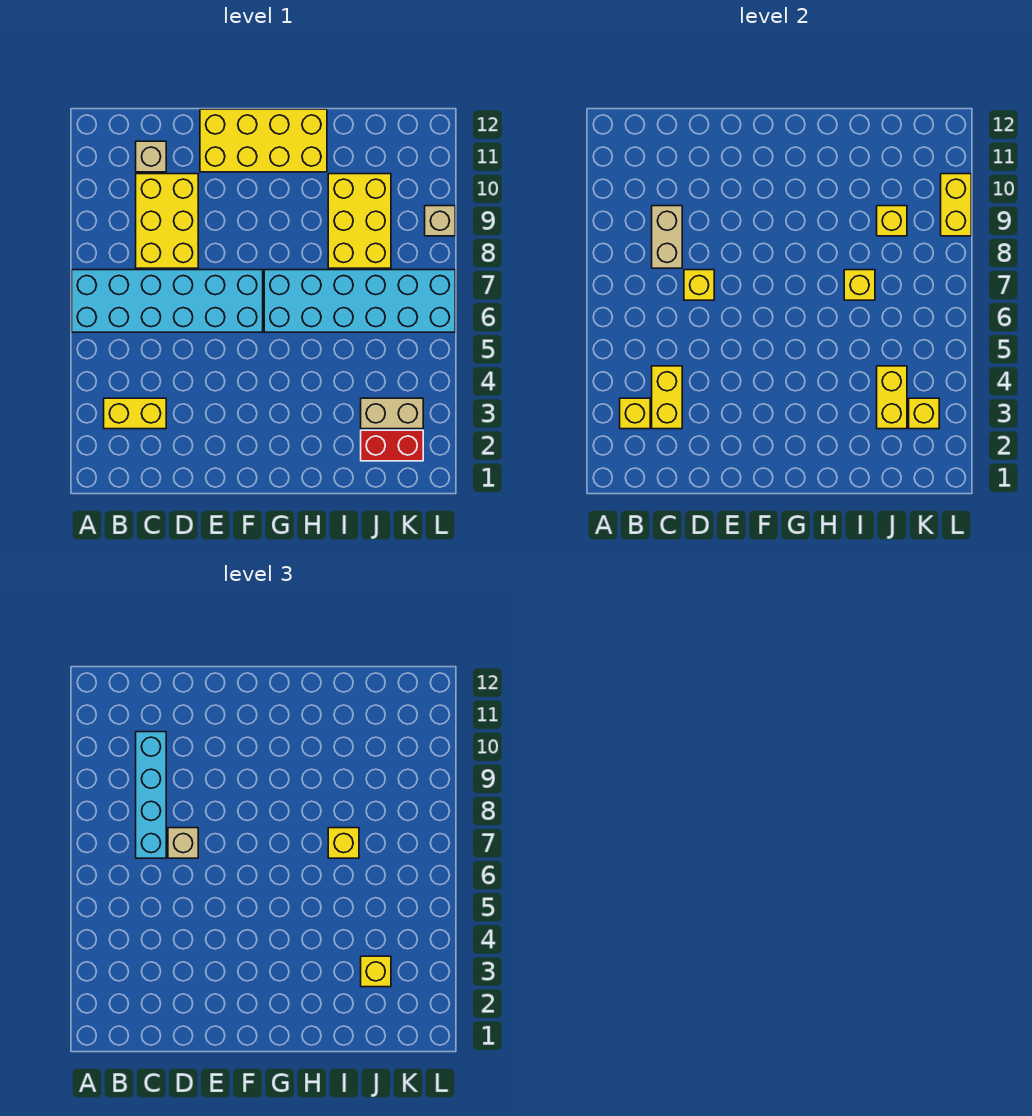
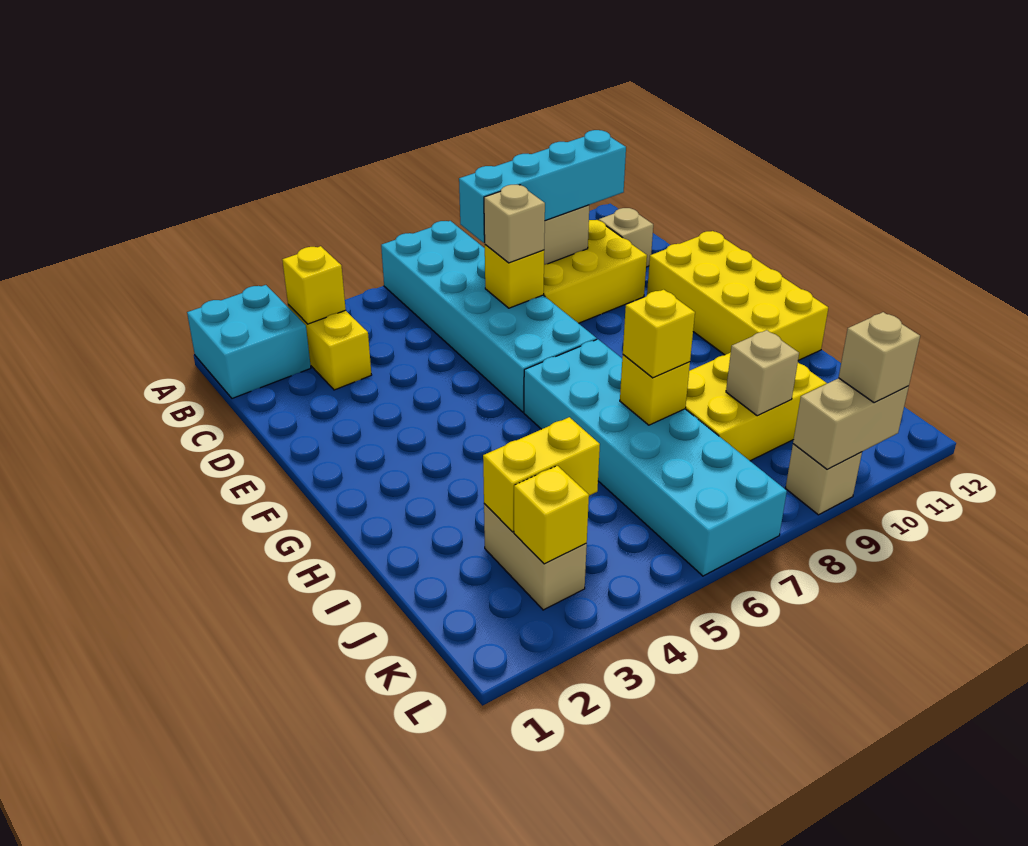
none -> cyan brick A1:B2 level 1
yellow brick C3:C4 level 2 -> none
red brick J2:K2 level 1 -> none
yellow brick J3 level 3 -> none
yellow brick J9 level 2 -> tan brick J9 level 2
yellow brick L9:L10 level 2 -> tan brick L9:L10 level 2
none -> tan brick L10 level 3

